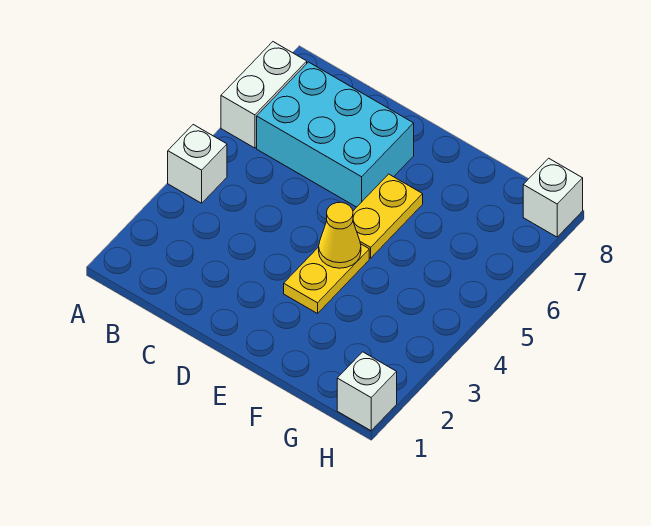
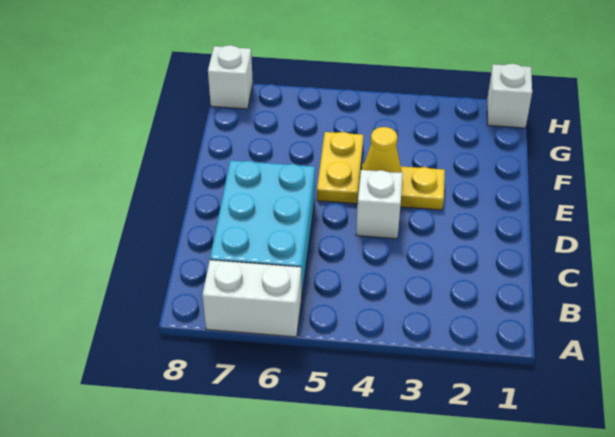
white brick A4 level 1 -> white brick D4 level 1
yellow plate E5:E6 level 1 -> yellow plate E5:F5 level 1

